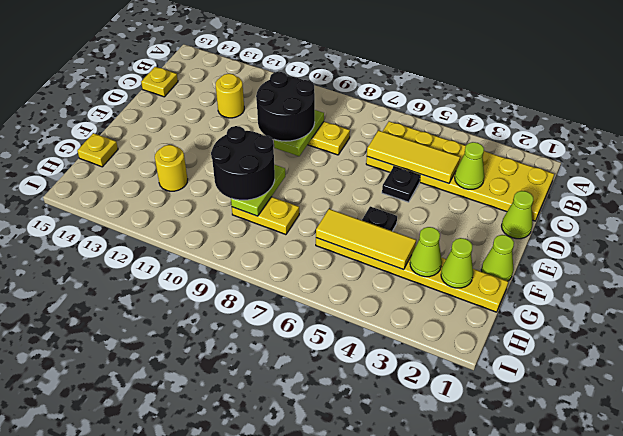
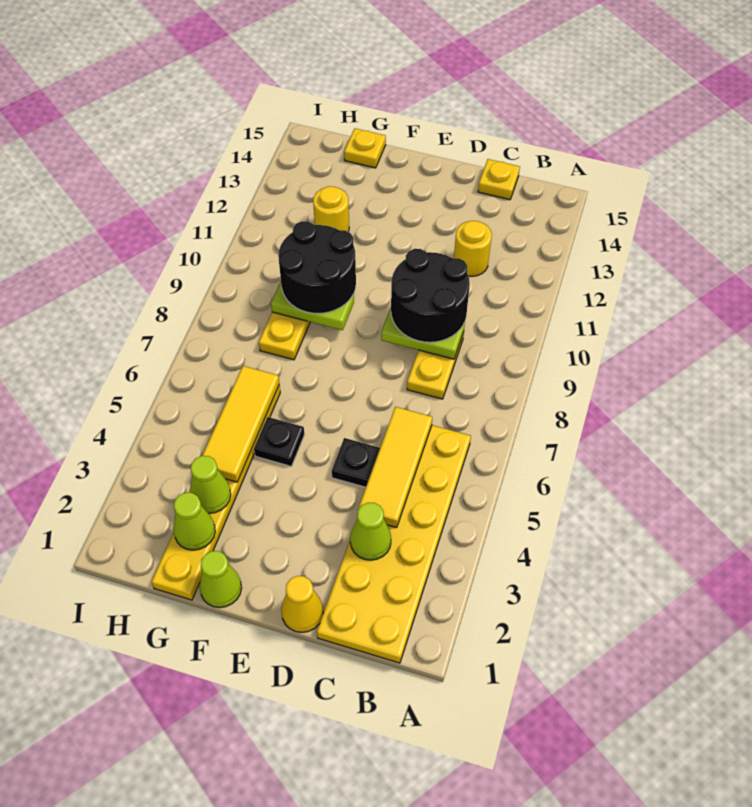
lime cone D1 level 1 -> yellow cone D1 level 1

